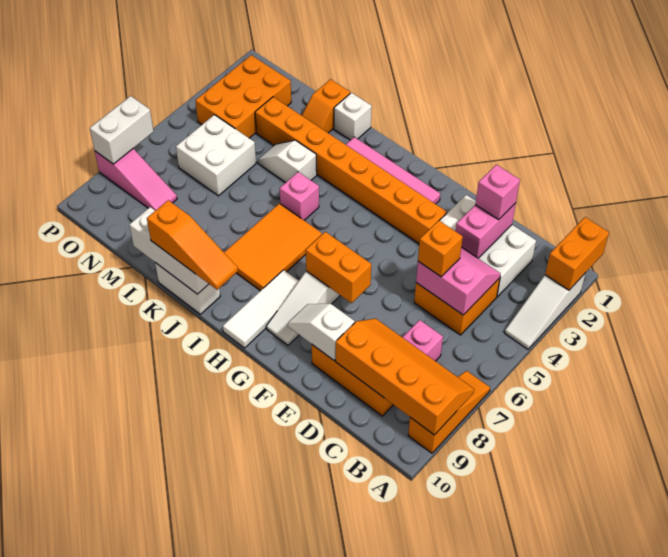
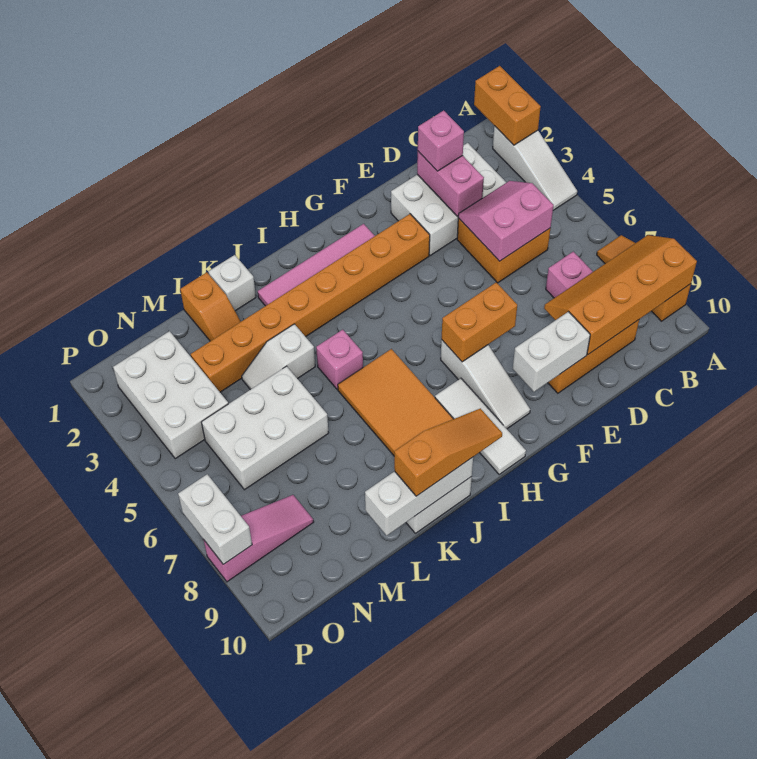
orange brick D5 level 3 -> none
white slope E9:F9 level 2 top E -> white brick E9:F9 level 2
white brick M5:N6 level 1 -> white brick L5:N6 level 1
orange brick N2:O4 level 1 -> white brick N2:O4 level 1

